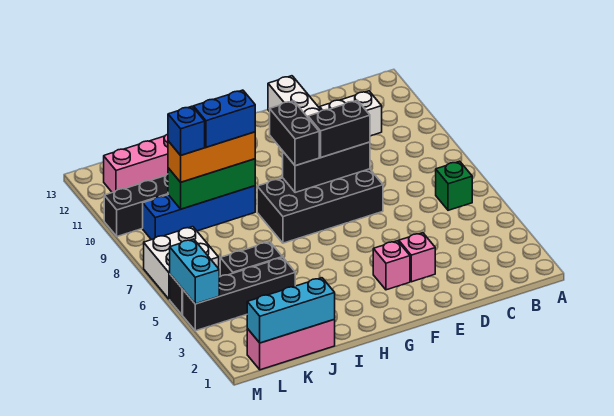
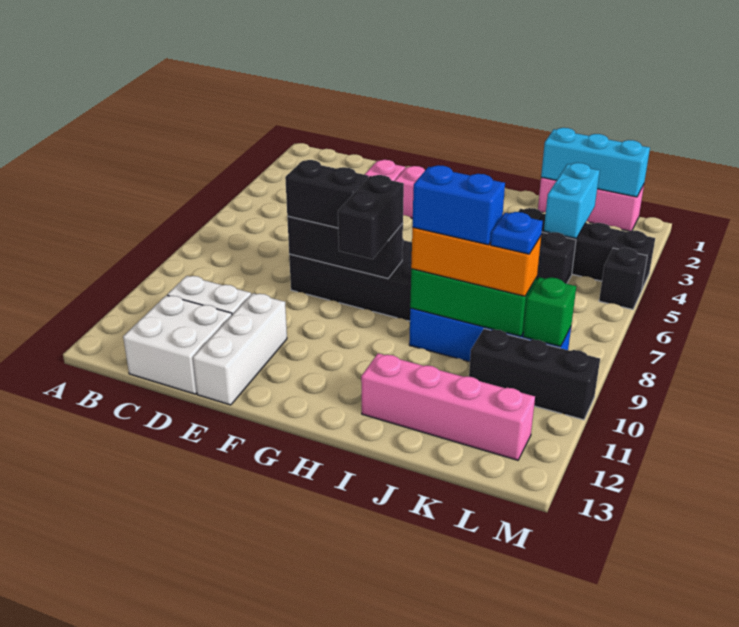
green brick B6 level 1 -> green brick L9 level 2
blue brick K9 level 4 -> blue plate K9 level 4
white brick L6:M7 level 1 -> white brick C12:D13 level 1
cyan brick M4:M5 level 2 -> cyan brick K3:K4 level 2

